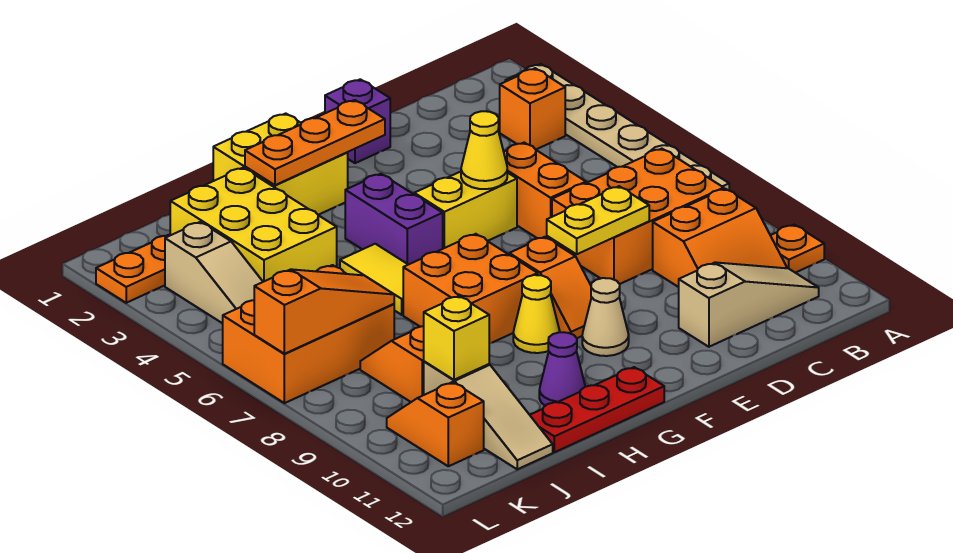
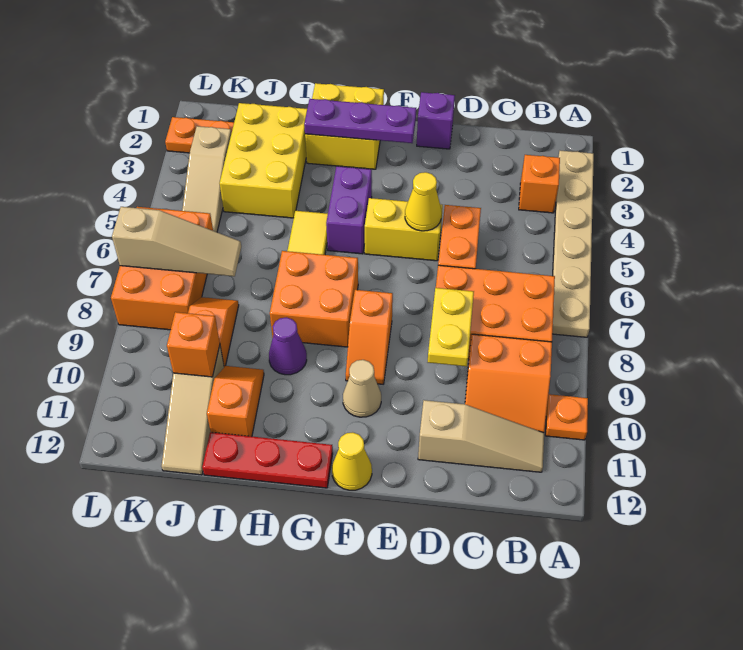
yellow plate D8:E8 level 2 -> yellow plate D8:D9 level 2
orange plate F2:H2 level 2 -> purple plate F2:H2 level 2
yellow cone G9 level 1 -> yellow cone F12 level 1
purple cone H11 level 1 -> purple cone H9 level 1
orange brick J6:L7 level 1 -> orange brick K6:L8 level 1
orange slope J7:L7 level 2 top L -> tan slope J7:L7 level 2 top L
yellow brick J10 level 2 -> orange brick J10 level 2
orange slope K10:K11 level 1 top 11 -> orange slope I10:I11 level 1 top 11

